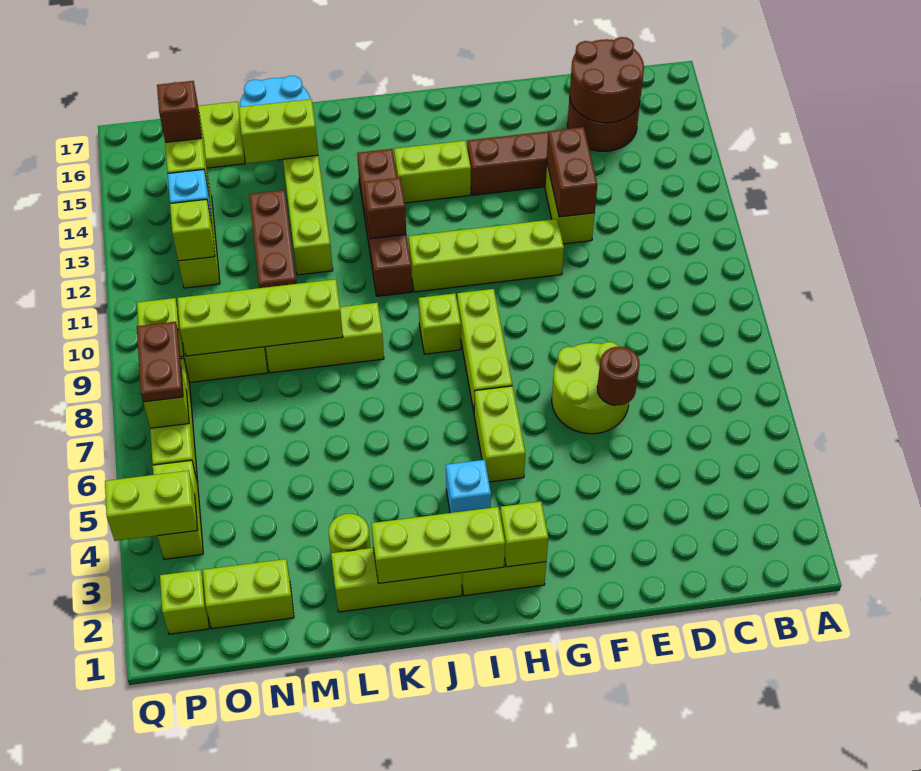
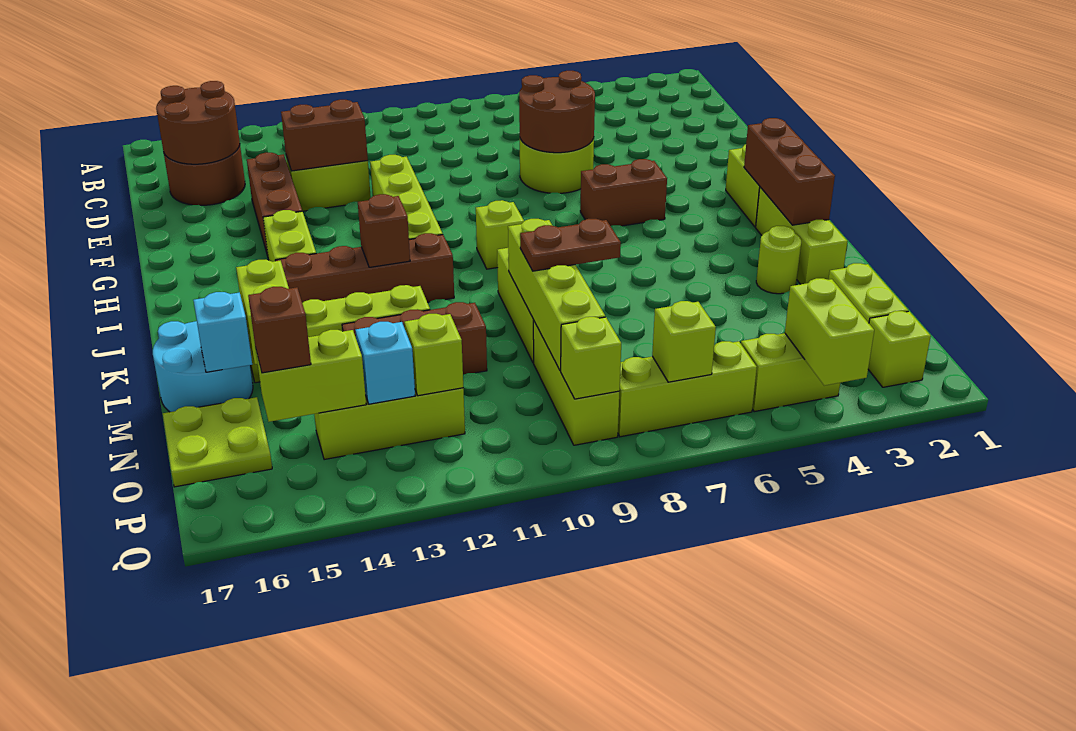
brown round brick E6 level 2 -> brown round brick E6:F7 level 2
lime brick H2 level 2 -> none
lime brick H5:H6 level 1 -> brown brick H5:H6 level 1
lime brick H7:H9 level 1 -> none
lime brick I2:K2 level 2 -> brown brick I2:K2 level 2
cyan brick I4 level 1 -> cyan brick M16 level 2
brown plate P7:P8 level 3 -> brown plate M8:M9 level 3

